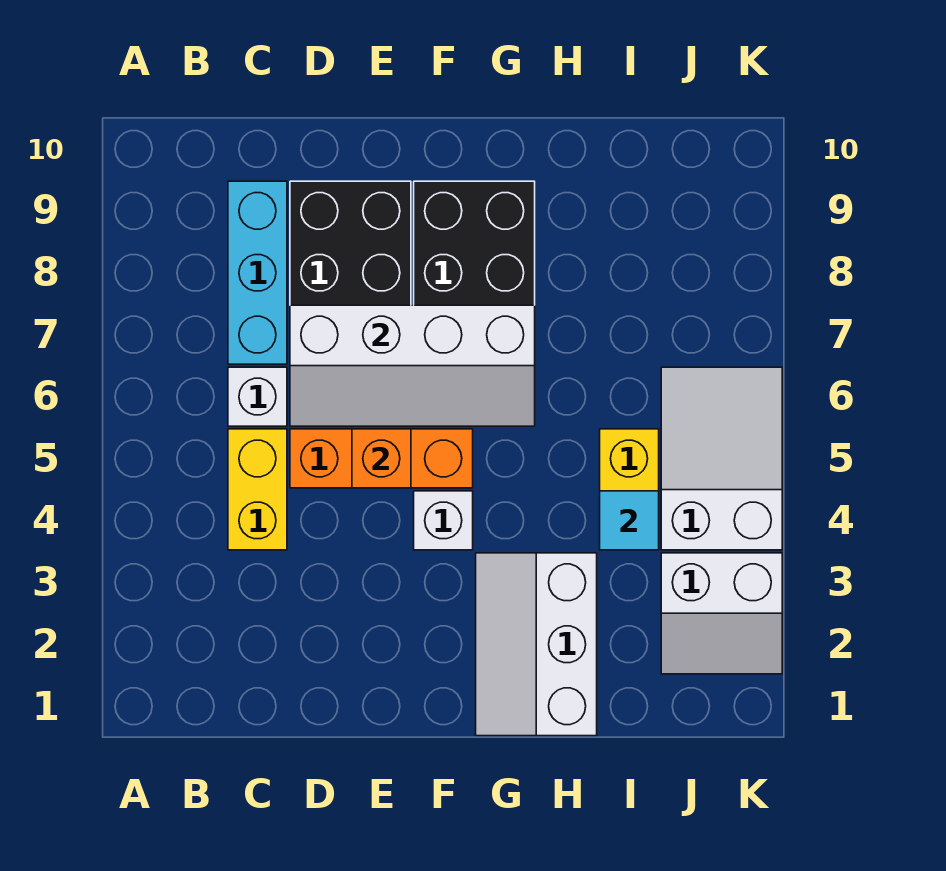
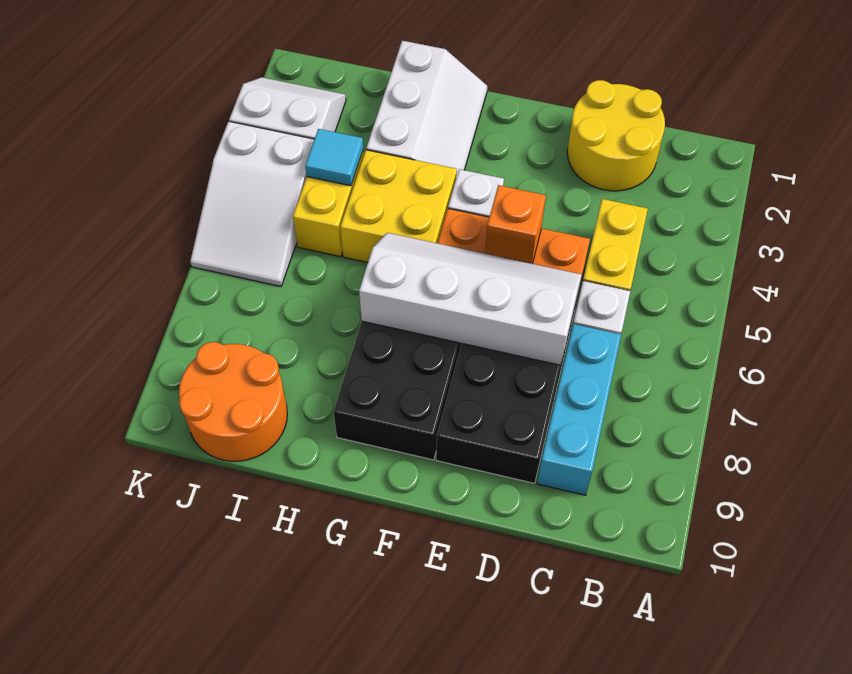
none -> yellow round brick C1:D2 level 1
none -> yellow brick G4:H5 level 1
none -> orange round brick I9:J10 level 1

